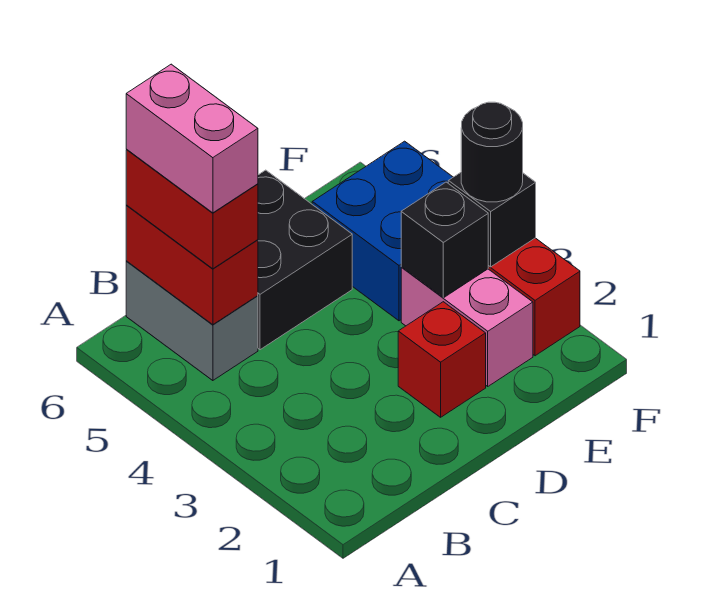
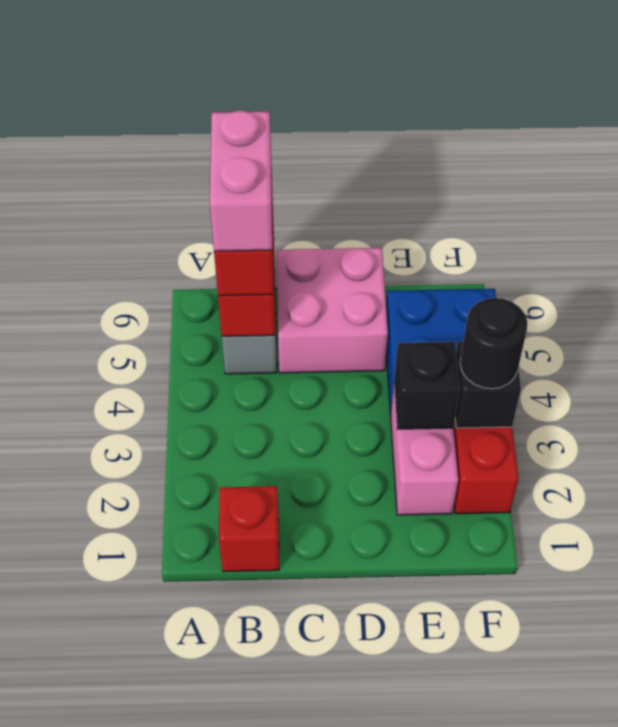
black brick C5:D6 level 1 -> pink brick C5:D6 level 1
red brick D2 level 1 -> red brick B1 level 1

